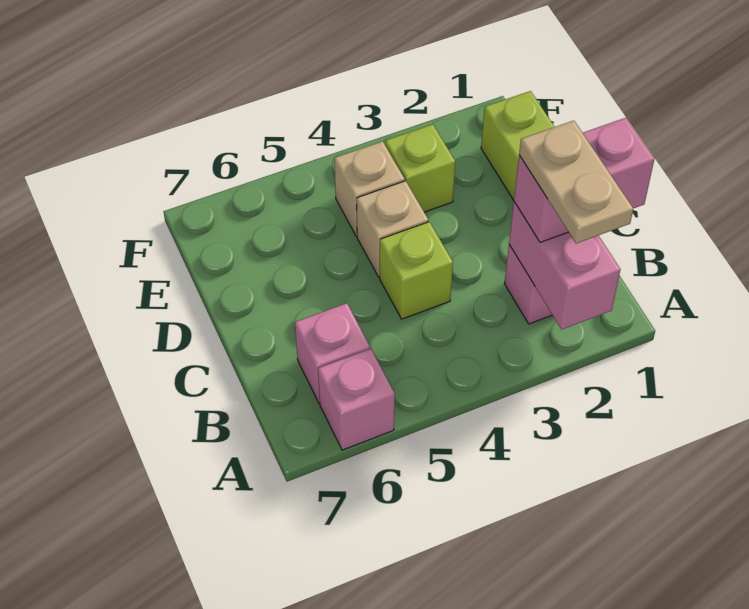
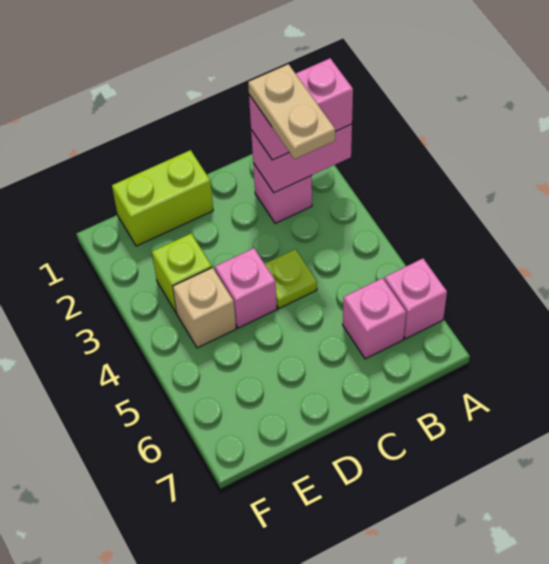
tan plate A2:B2 level 4 -> tan plate B2:B3 level 4
pink brick B1:B2 level 3 -> pink brick A2:B2 level 3
lime brick C4 level 1 -> lime plate C4 level 1
tan brick D4 level 1 -> pink brick D4 level 1

